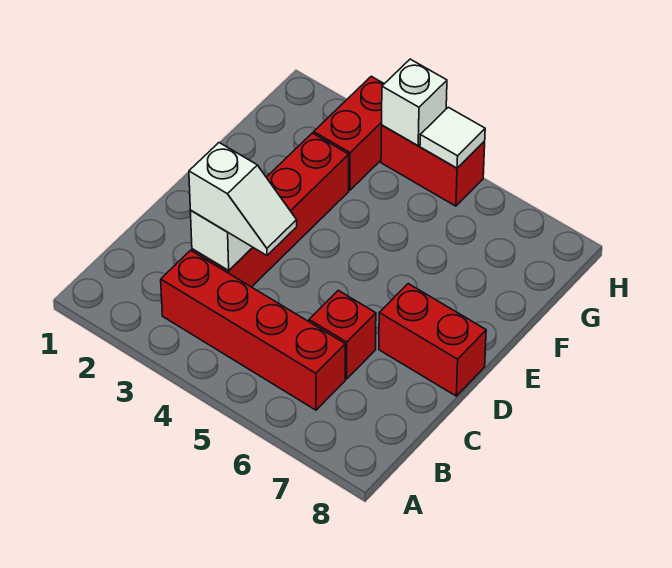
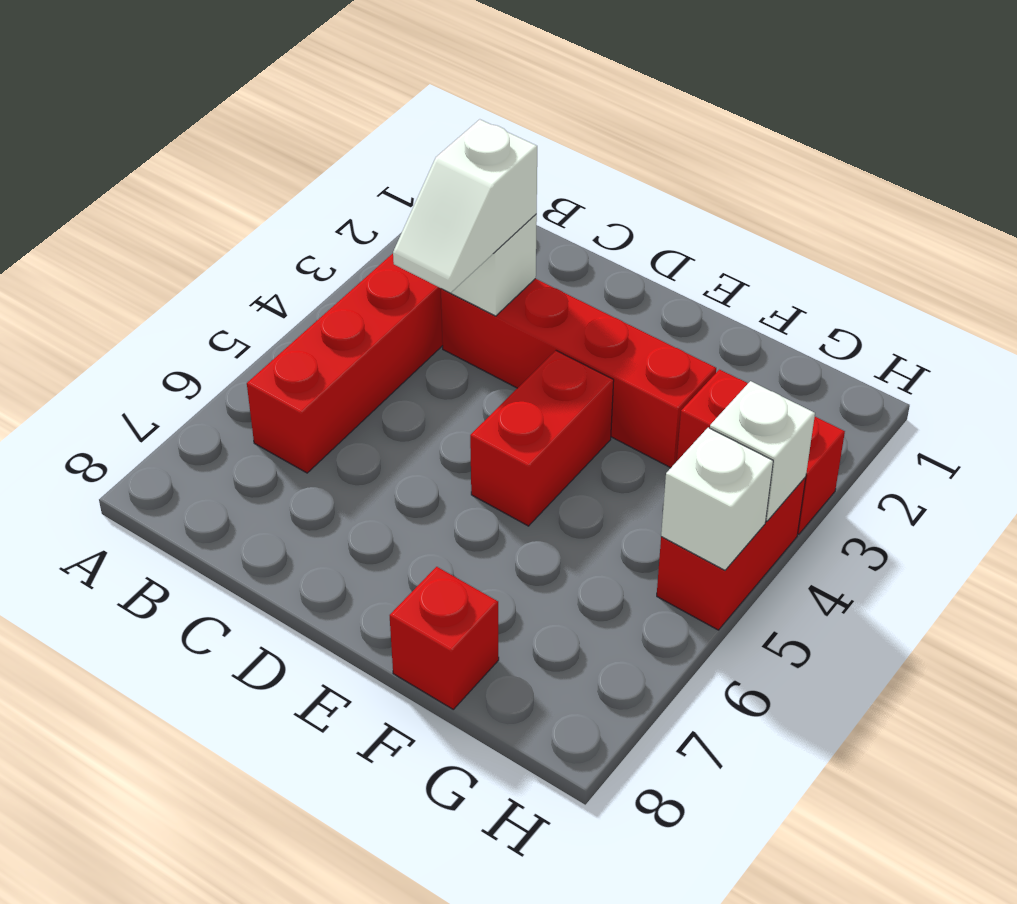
red brick C6 level 1 -> red brick F8 level 1
red brick D7:D8 level 1 -> red brick E4:E5 level 1
white tile H5 level 2 -> white brick H5 level 2

